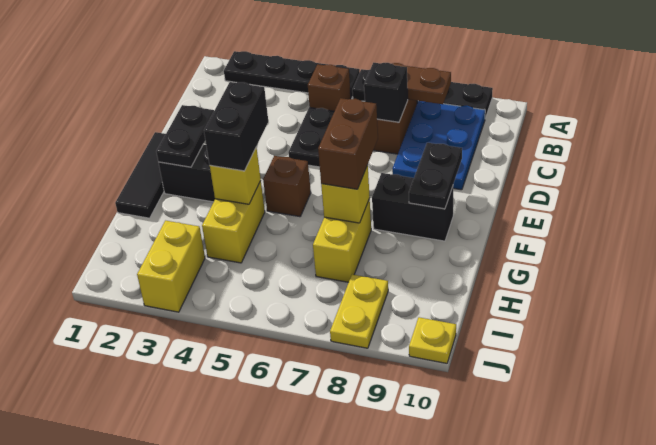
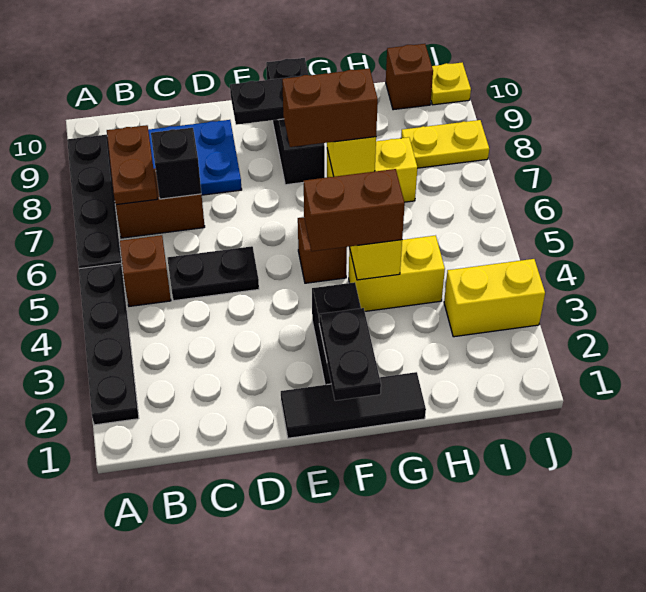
black plate E2:F2 level 2 -> black plate F1:F2 level 2
black brick F4:G4 level 3 -> brown brick F4:G4 level 3
black brick F8:F9 level 1 -> black brick F8:F10 level 1
none -> brown brick I10 level 1

